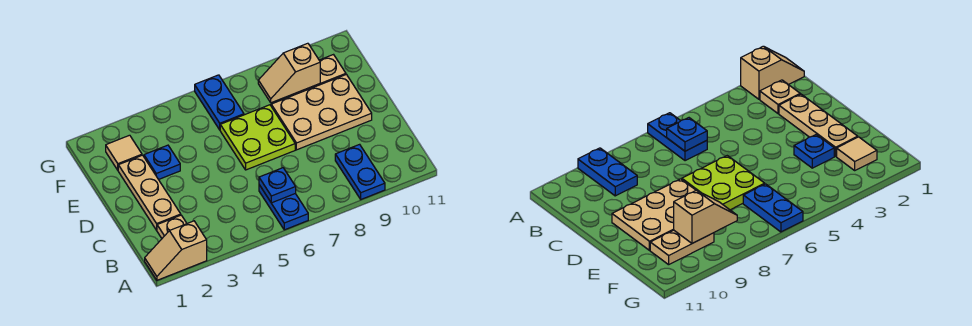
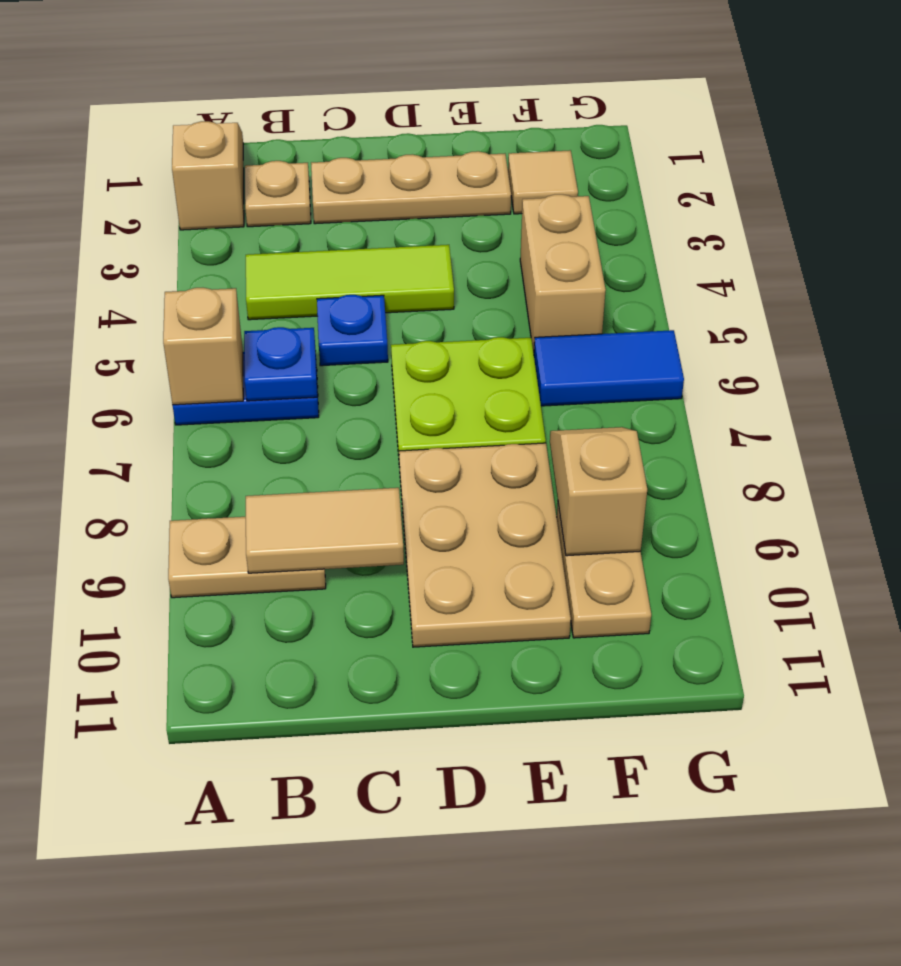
none -> tan brick A6 level 2
blue plate A9:B9 level 1 -> tan plate A9:B9 level 1
none -> lime tile B4:D4 level 1
none -> tan tile B9:C9 level 2
blue plate E3 level 1 -> blue plate C5 level 1
none -> tan brick F4:F5 level 1
blue plate F6:G6 level 1 -> blue tile F6:G6 level 1

